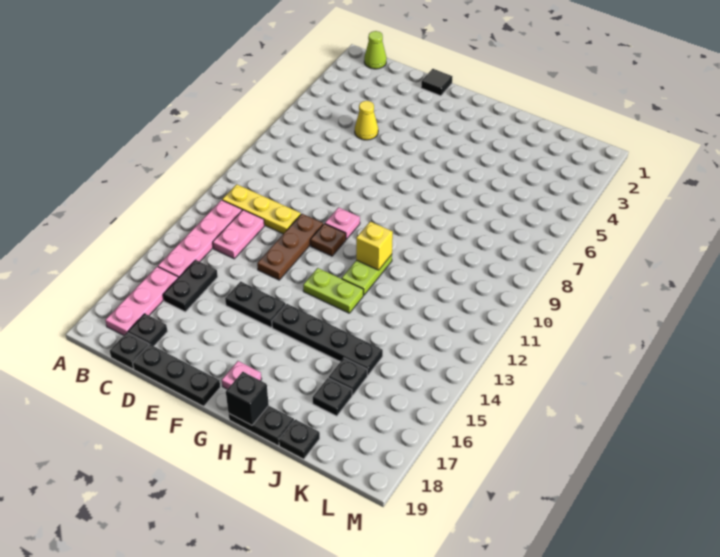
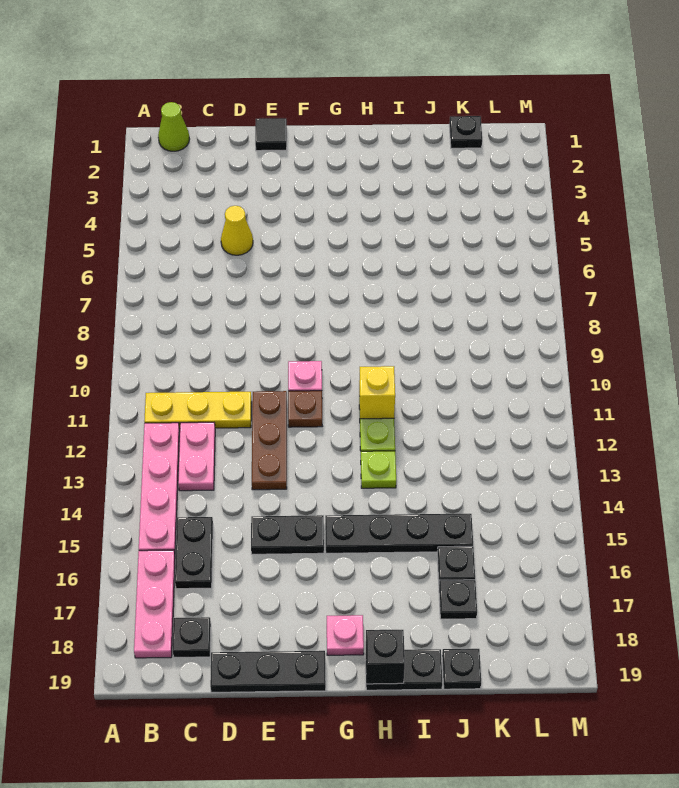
black plate C19 level 1 -> black plate K1 level 1
lime plate G13:H13 level 1 -> lime plate H13 level 1

